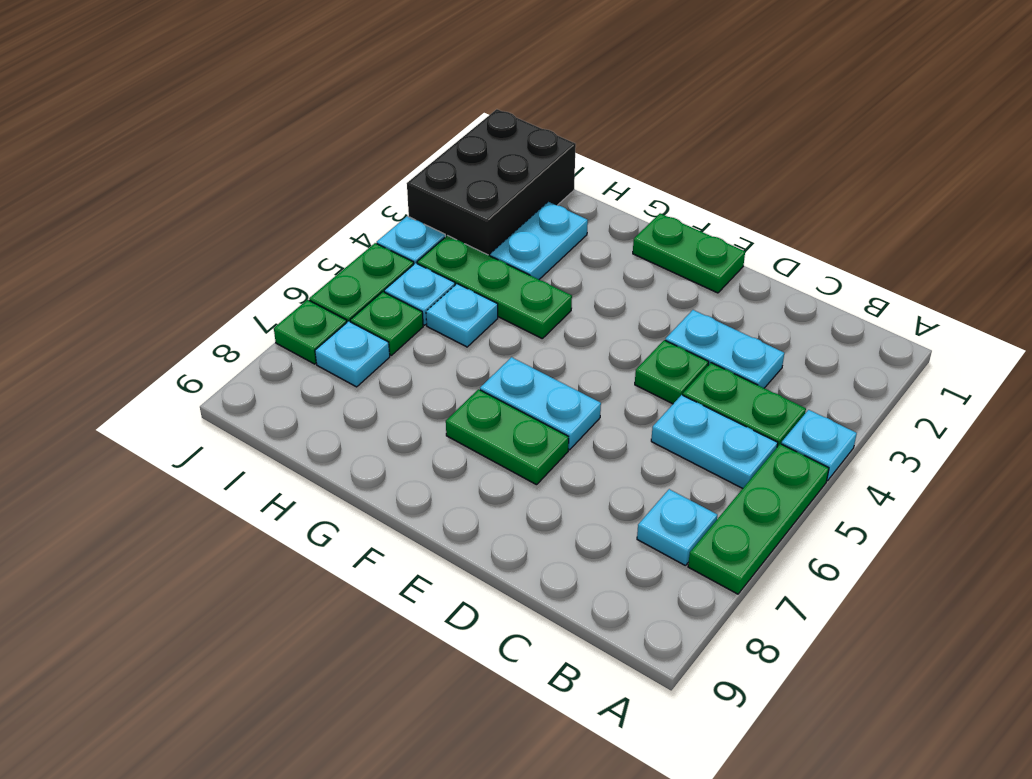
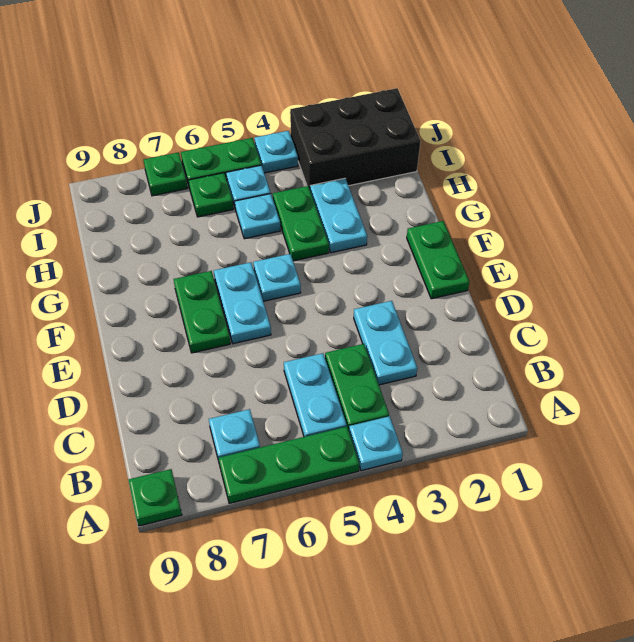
green plate D4 level 1 -> green plate A9 level 1
green plate G4:I4 level 1 -> green plate G4:H4 level 1
cyan plate H2:H3 level 1 -> cyan plate G3:H3 level 1
cyan plate I7 level 1 -> cyan plate F5 level 1

